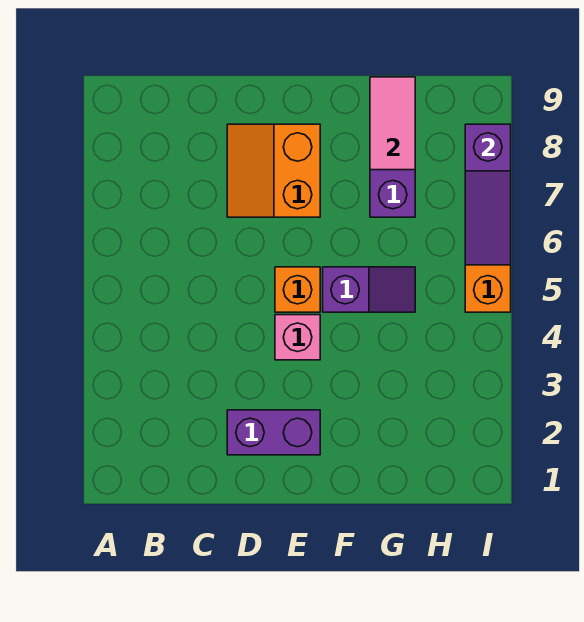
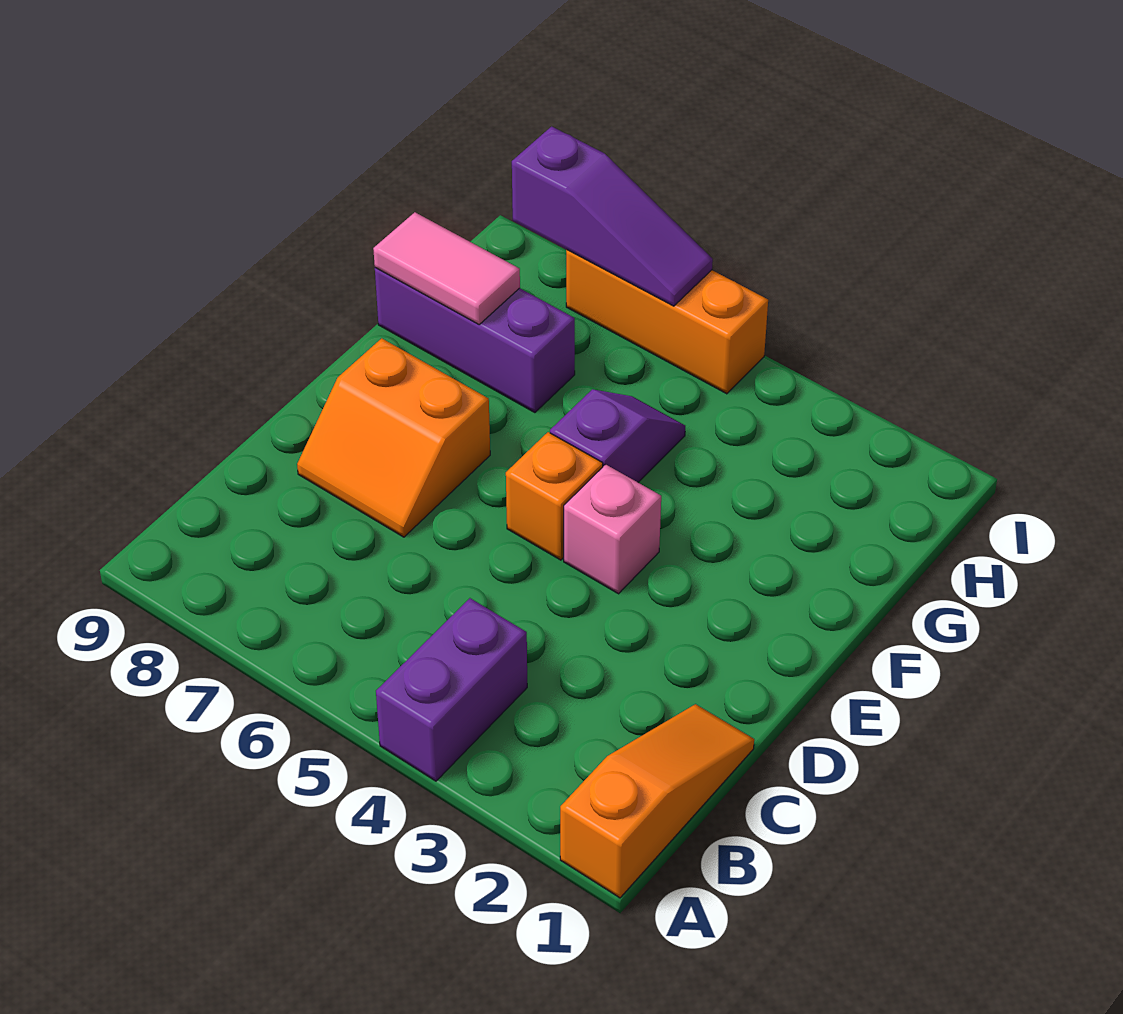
none -> orange slope A1:C1 level 1 top A
purple brick D2:E2 level 1 -> purple brick A4:B4 level 1

